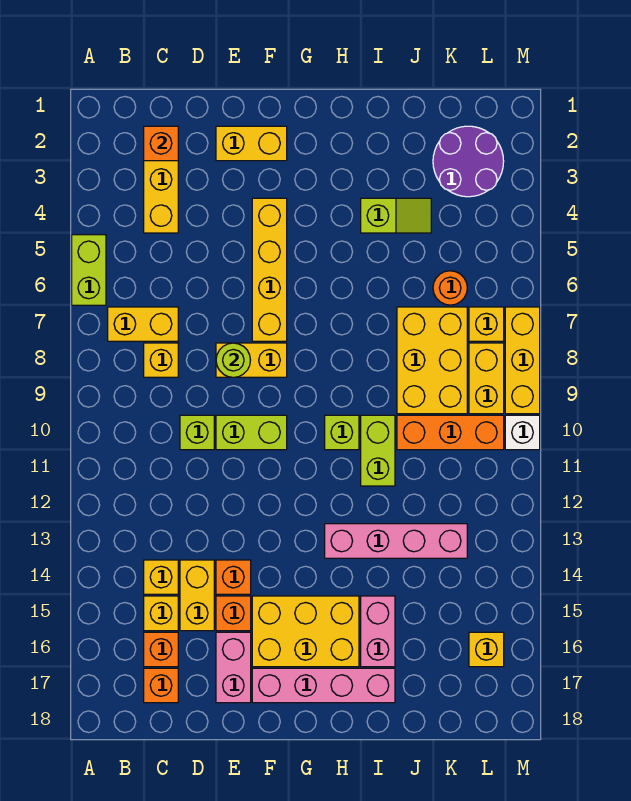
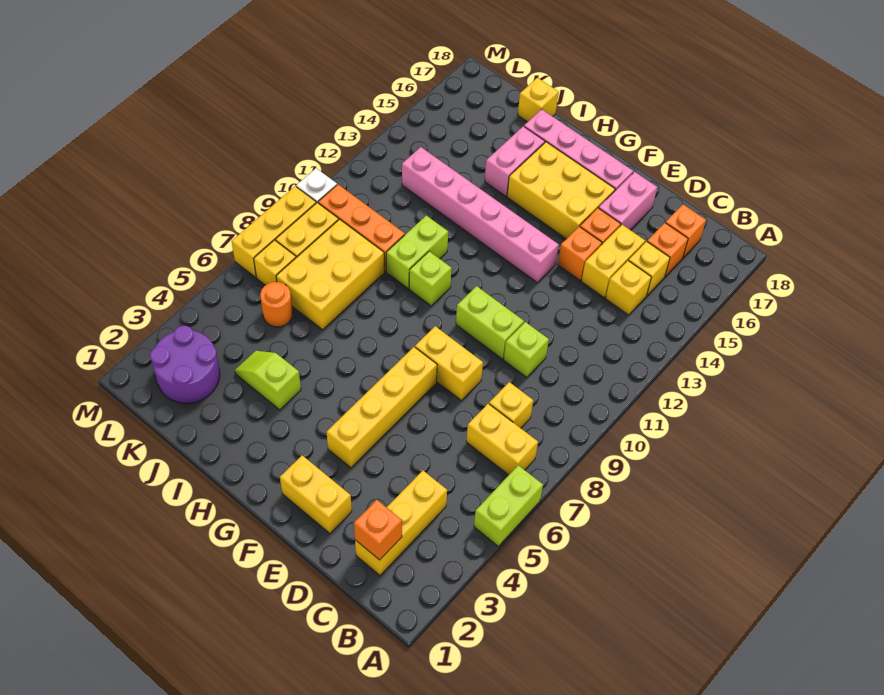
lime round brick E8 level 2 -> none
pink brick H13:K13 level 1 -> pink brick F13:K13 level 1
yellow brick L16 level 1 -> yellow brick J18 level 1

